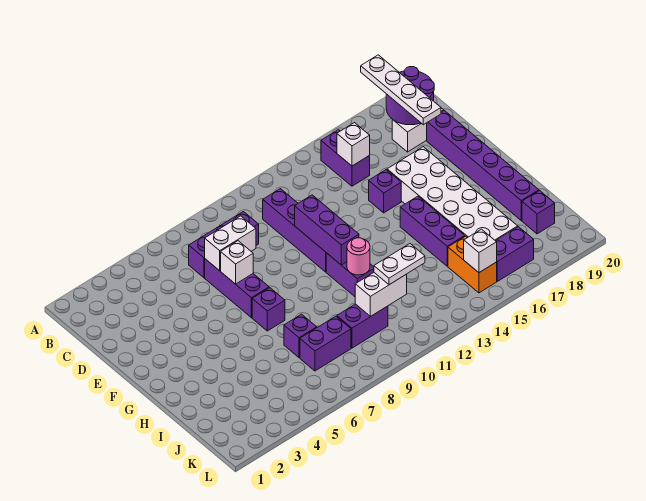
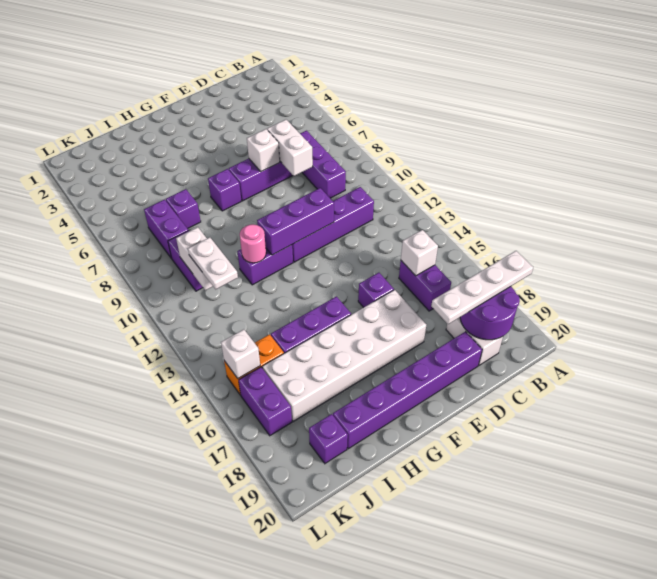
purple brick B15:C15 level 1 -> purple brick C15:C16 level 1

